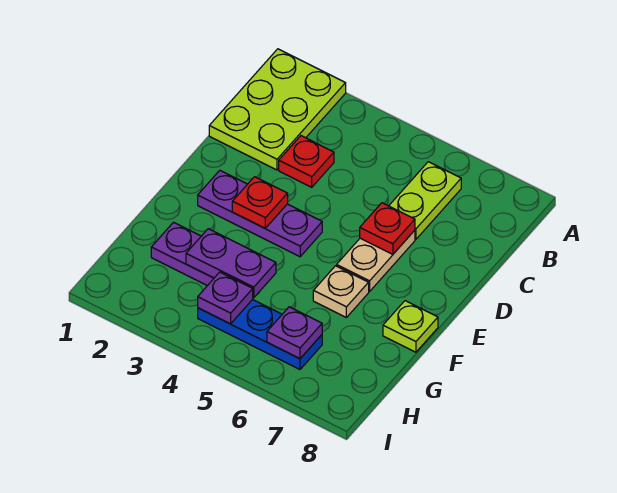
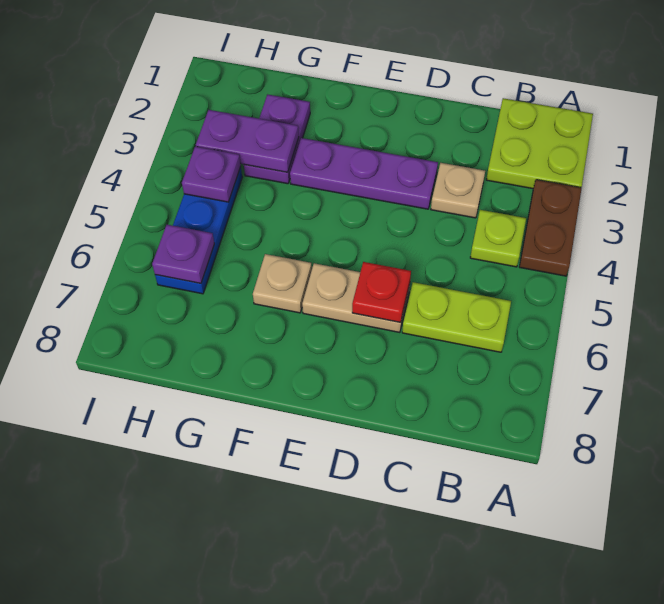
lime plate A1:C2 level 1 -> lime plate A1:B2 level 1
none -> brown plate A3:A4 level 1
red plate C3 level 1 -> tan plate C3 level 1
purple plate E2:E4 level 1 -> purple plate D3:F3 level 1
red plate E3 level 2 -> none
lime plate F8 level 1 -> lime plate B4 level 1
purple plate G3:G4 level 2 -> purple plate G3:H3 level 2

